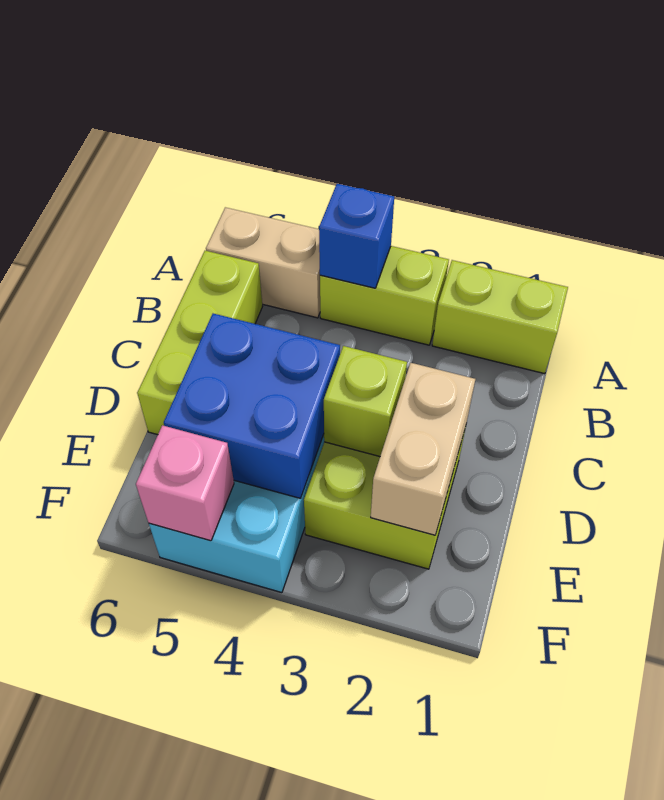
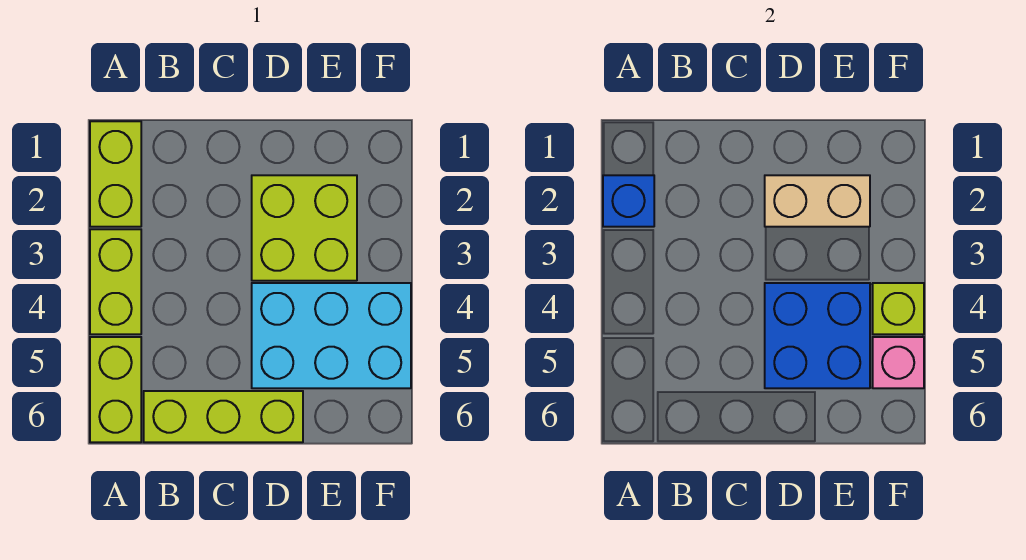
blue brick A4 level 2 -> blue brick A2 level 2
tan brick A5:A6 level 1 -> lime brick A5:A6 level 1
lime brick D3 level 2 -> lime brick F4 level 2

